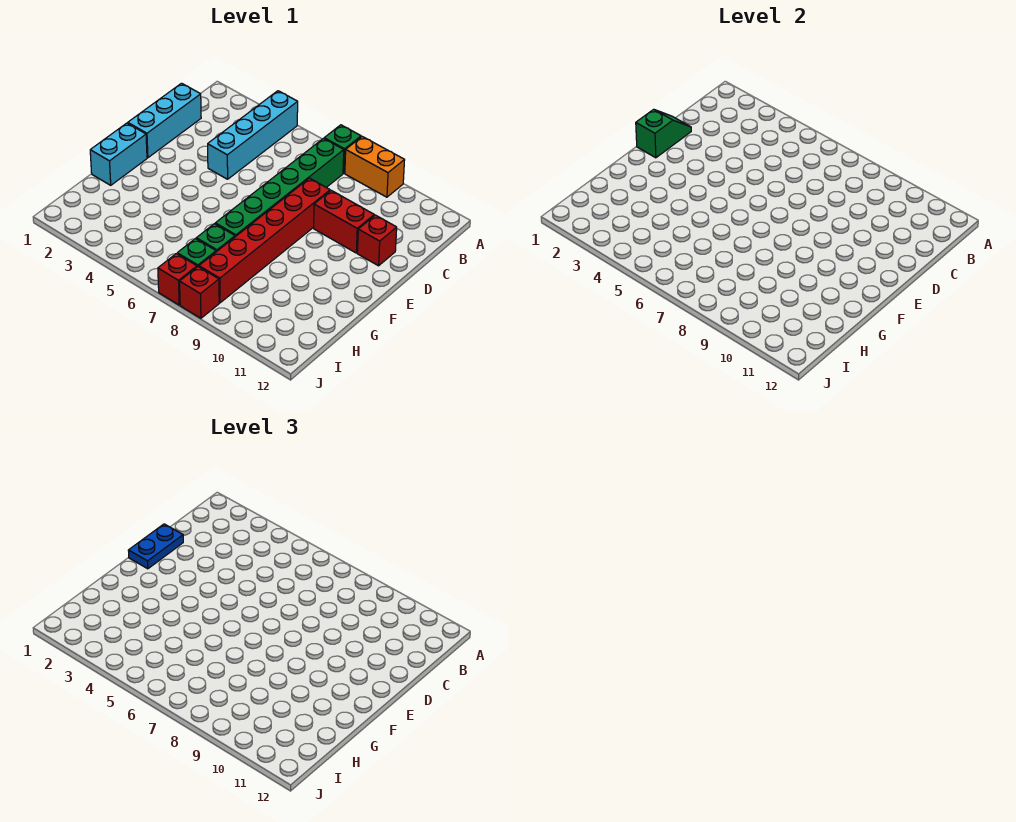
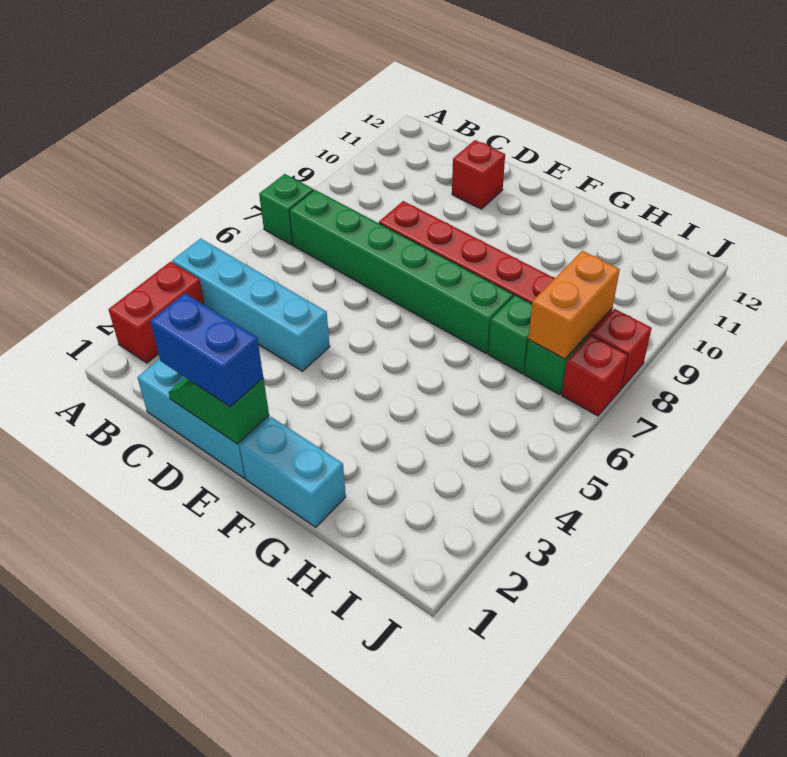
orange brick A8:A9 level 1 -> orange brick I7:I8 level 2
blue plate D1:E1 level 3 -> blue brick D1:E1 level 3
red brick D9:D10 level 1 -> red brick A2:A3 level 1

